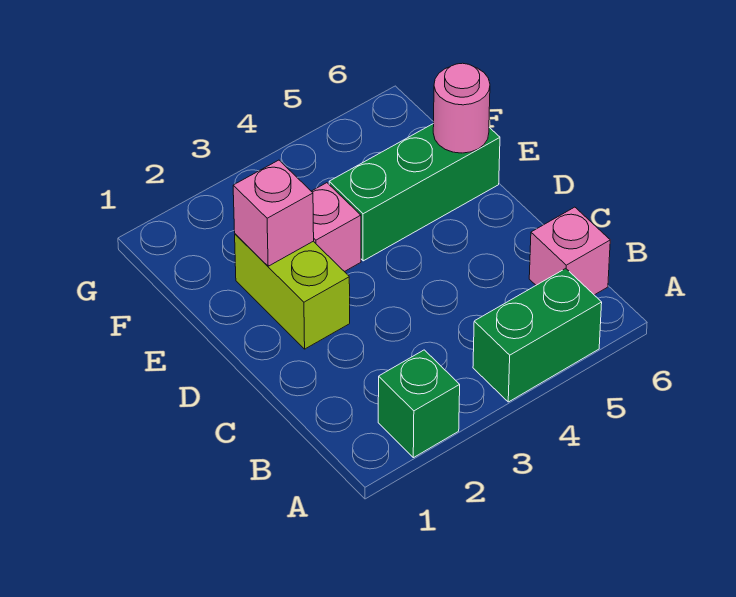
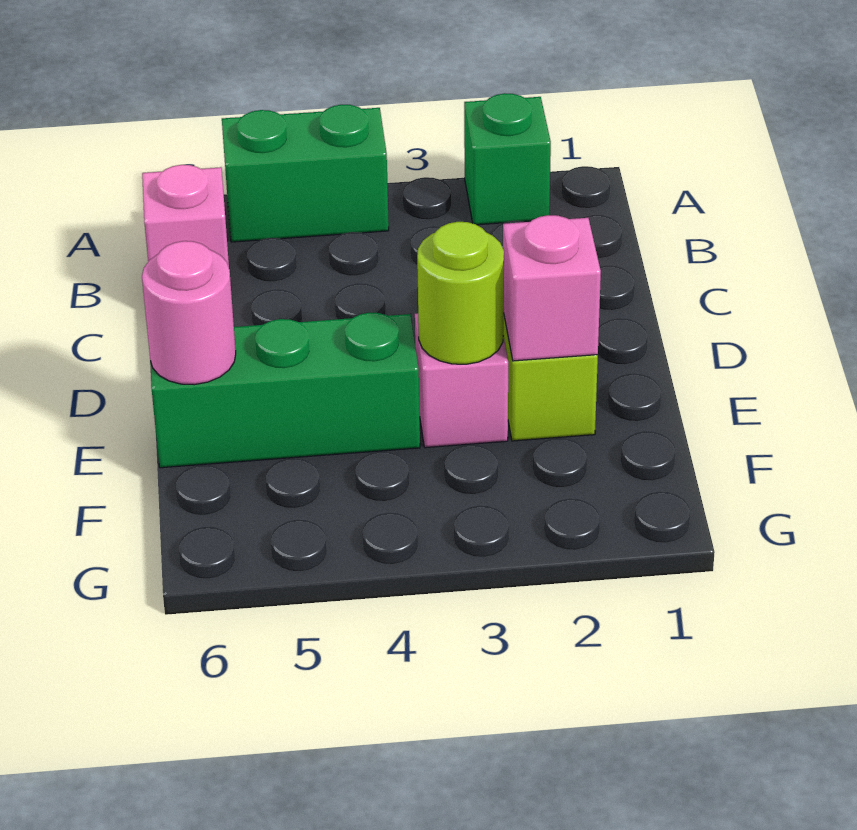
none -> lime round brick E3 level 2

